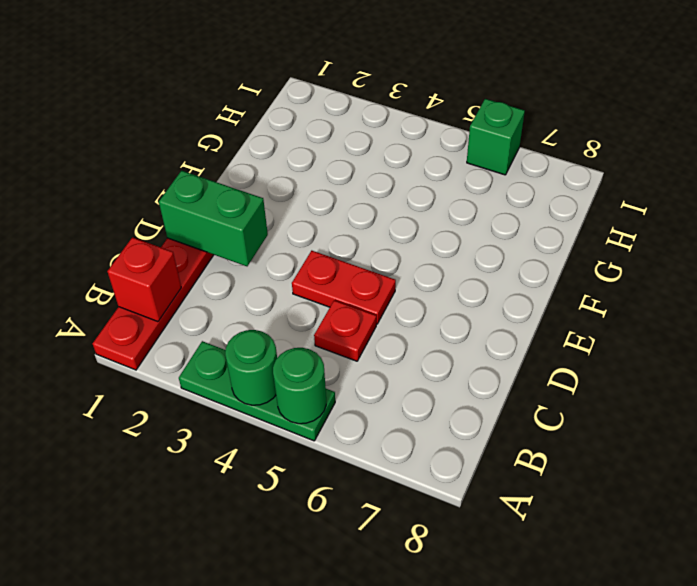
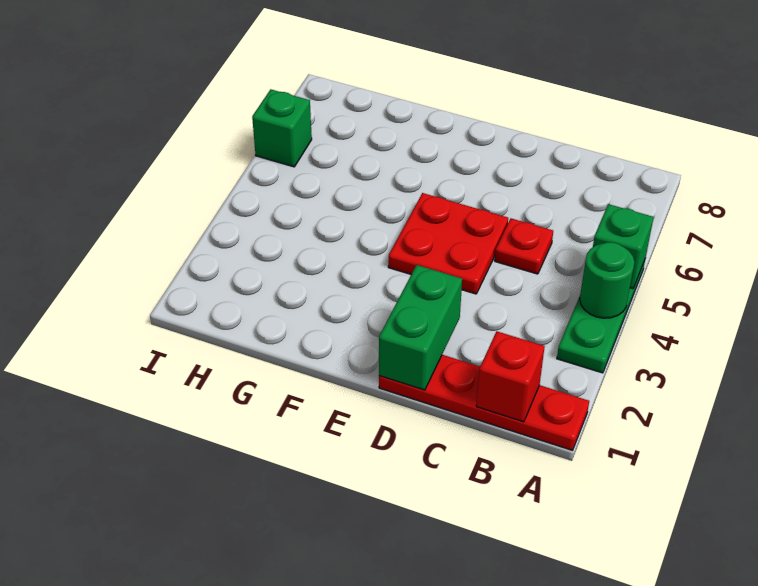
green round brick A5 level 2 -> green brick A5 level 2
red plate D4:D5 level 1 -> red plate D4:E5 level 1

